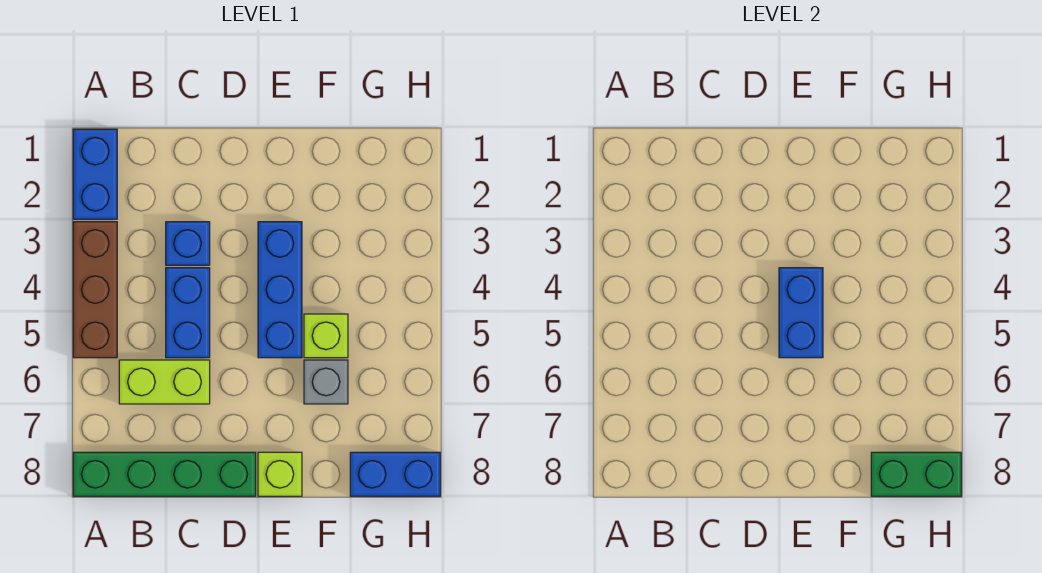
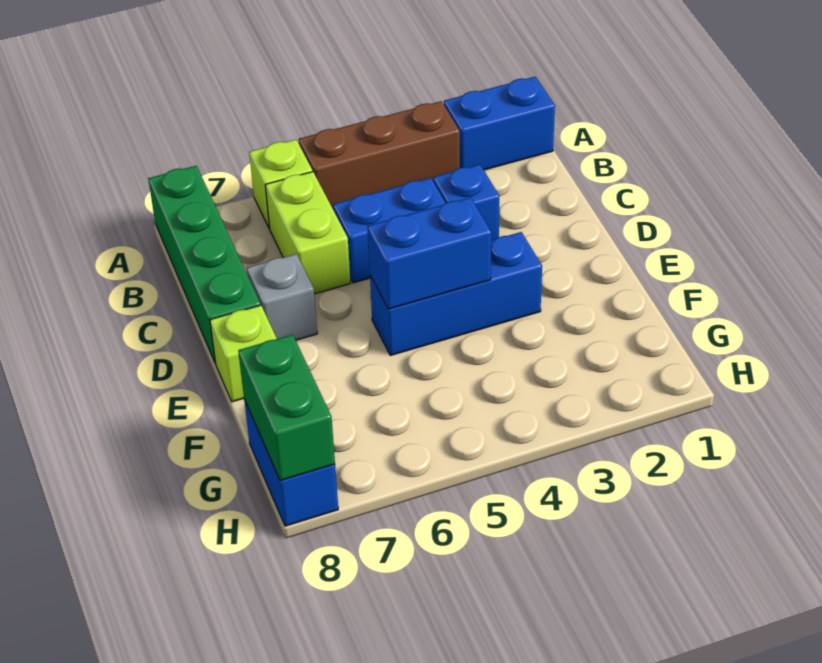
lime brick F5 level 1 -> lime brick A6 level 1
grey brick F6 level 1 -> grey brick D7 level 1

